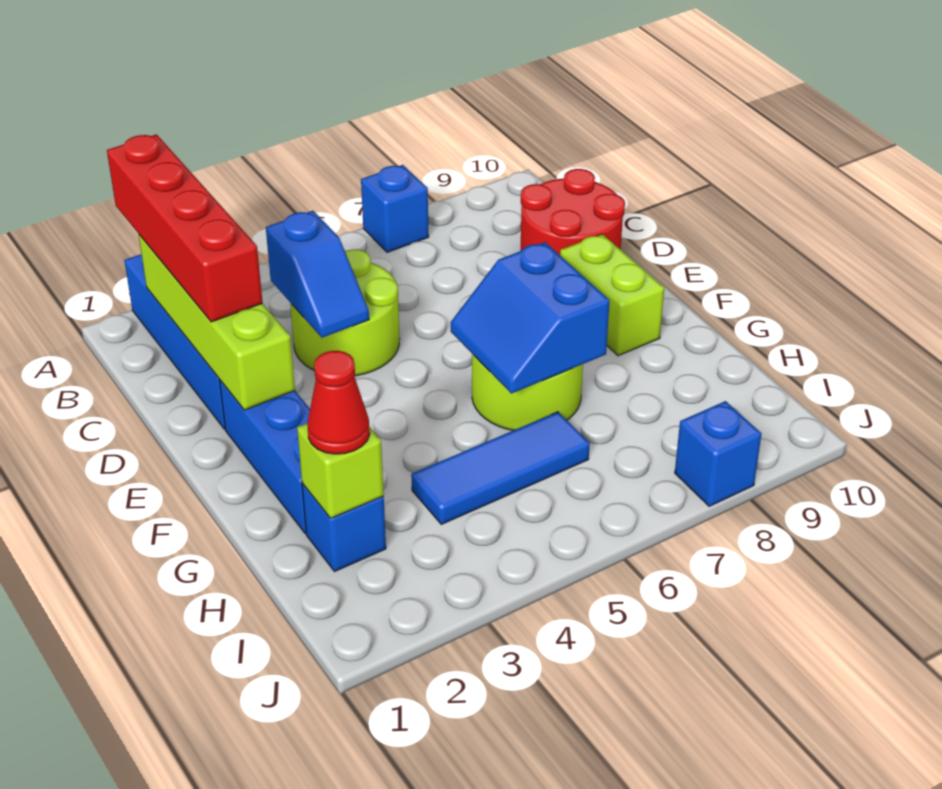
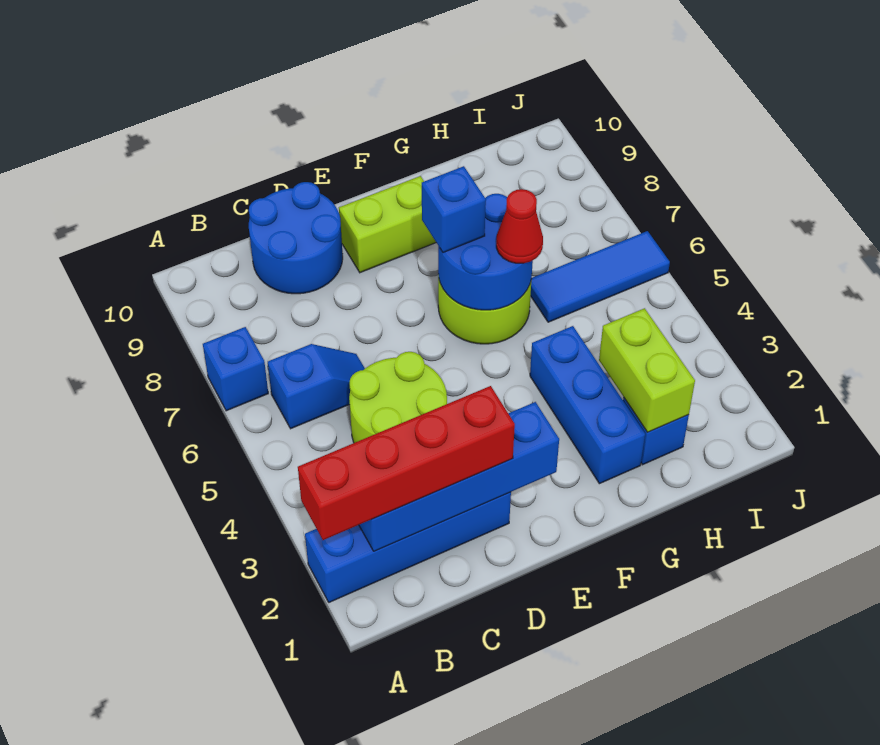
lime brick B2:E2 level 2 -> blue brick B2:E2 level 2
blue slope C4:D4 level 2 top C -> blue slope B6:C6 level 1 top B
red round brick C9:D10 level 1 -> blue round brick C9:D10 level 1
blue brick E2:G2 level 1 -> blue brick G2:G4 level 1
blue slope F6:G7 level 2 top 7 -> blue round brick F6:G7 level 2
lime brick H2 level 2 -> lime brick H2:H3 level 2
red cone H2 level 3 -> red cone G6 level 3
blue tile H4:H6 level 1 -> blue tile H6:J6 level 1
blue brick J8 level 1 -> blue brick F7 level 3

